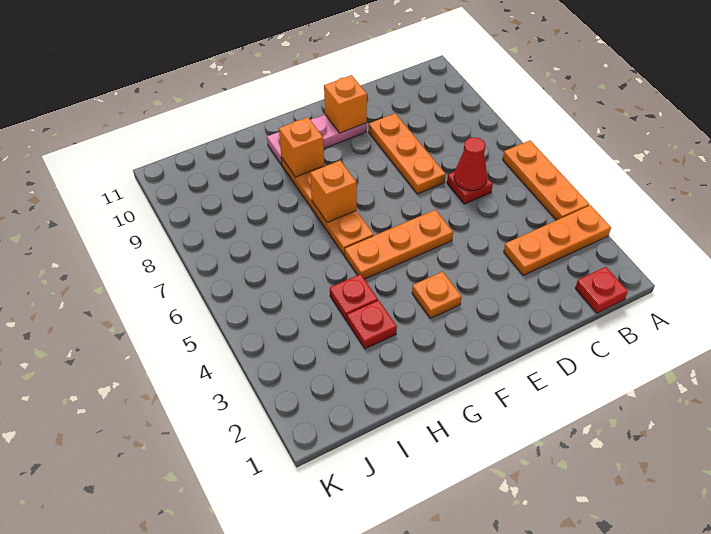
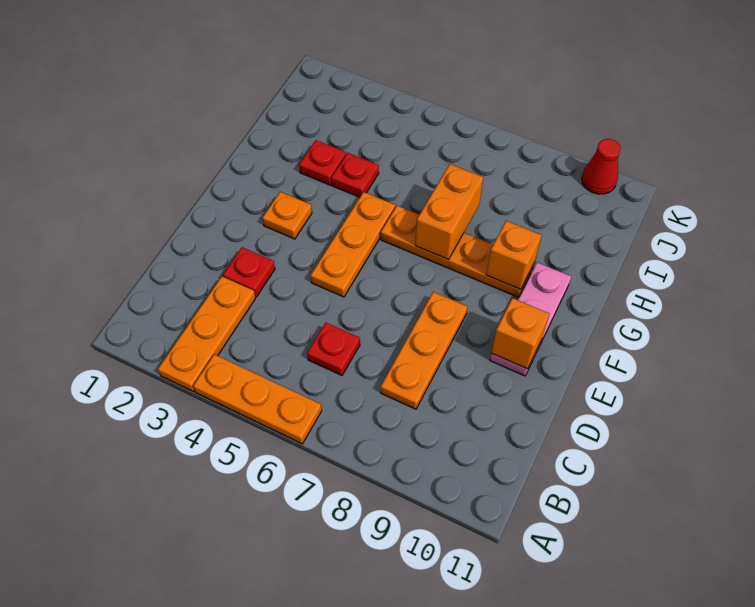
red plate B1 level 1 -> red plate D3 level 1
red cone C6 level 2 -> red cone K10 level 1
orange plate D7:D9 level 1 -> orange plate C8:E8 level 1
orange brick G7 level 2 -> orange brick G7:H7 level 2

